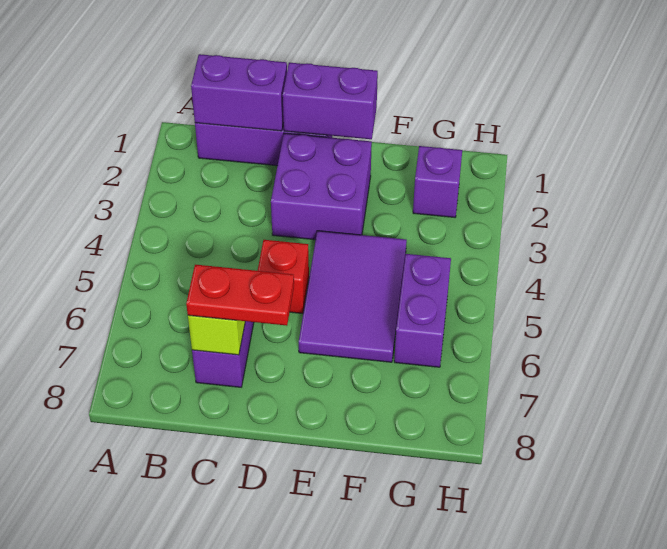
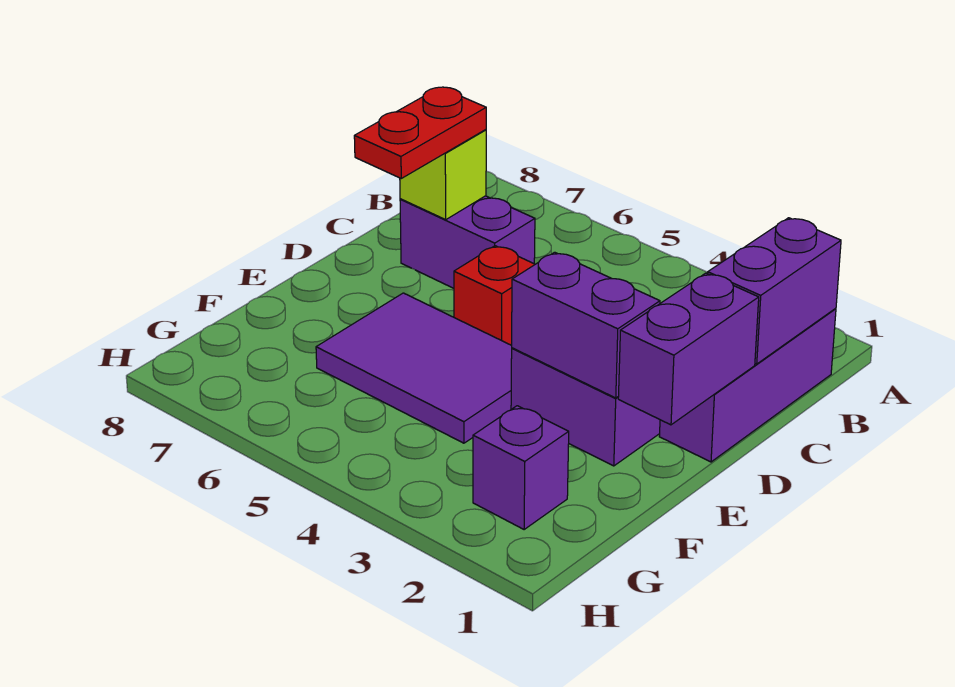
purple brick G5:G6 level 1 -> purple brick E2:E3 level 2

